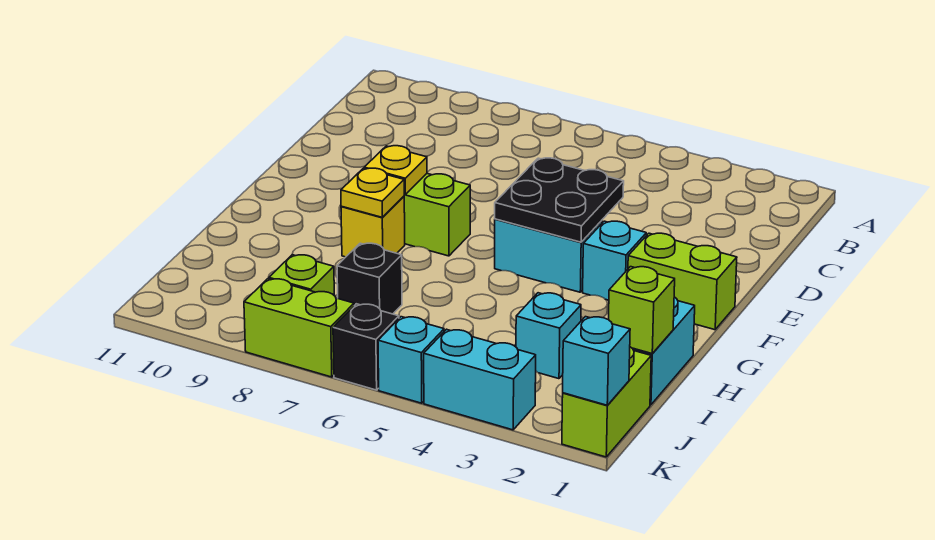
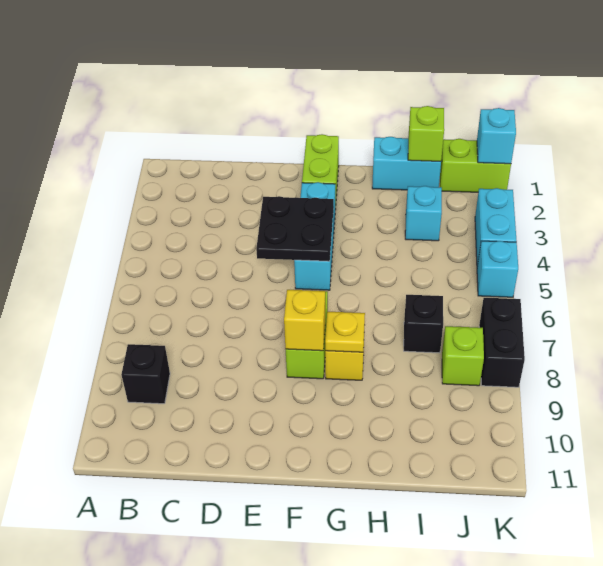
yellow plate F8 level 2 -> yellow brick F8 level 2
black brick K6 level 1 -> black brick B9 level 1
lime brick K7:K8 level 1 -> black brick K7:K8 level 1

